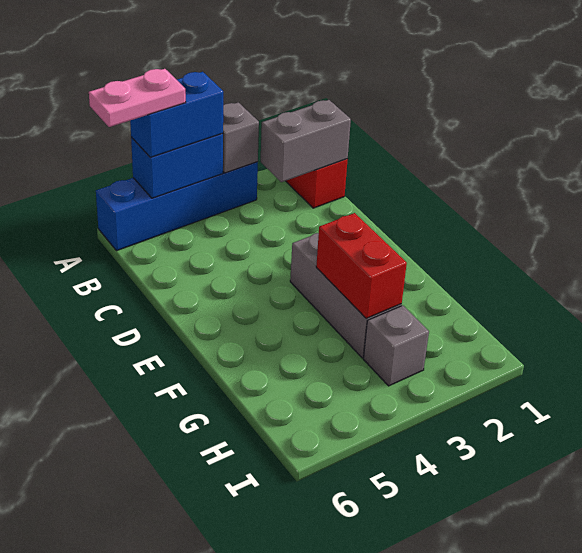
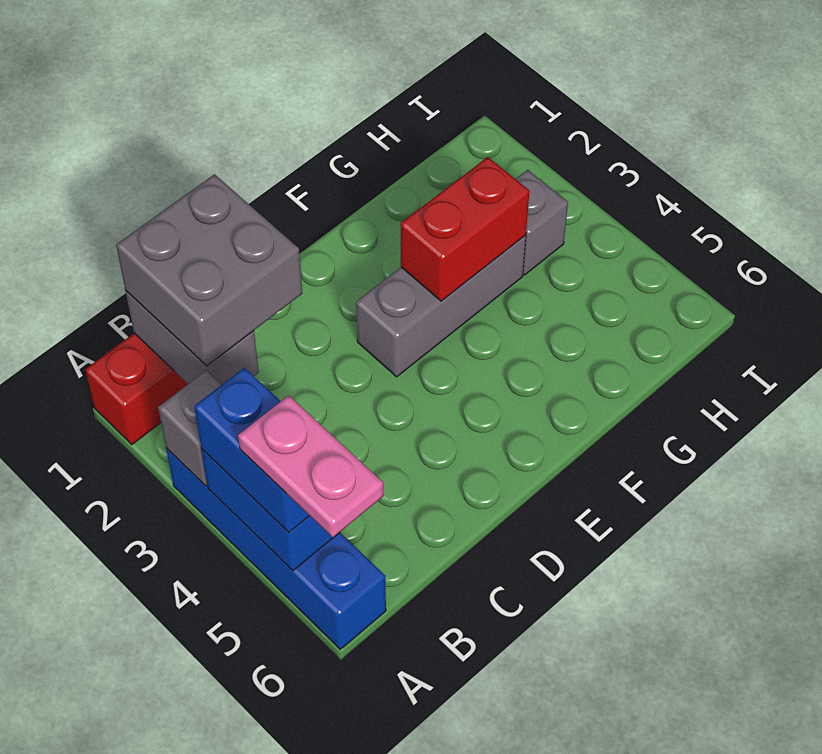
none -> grey brick B1:C2 level 3

